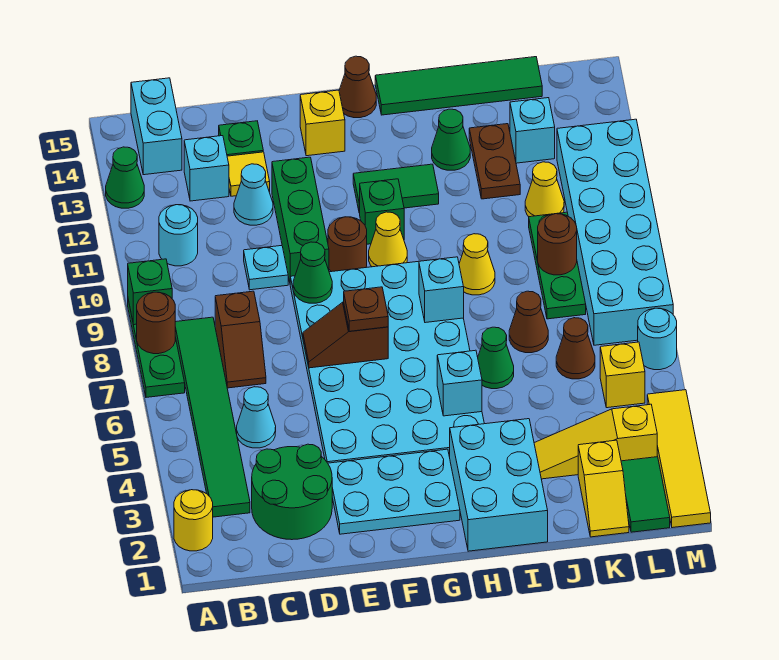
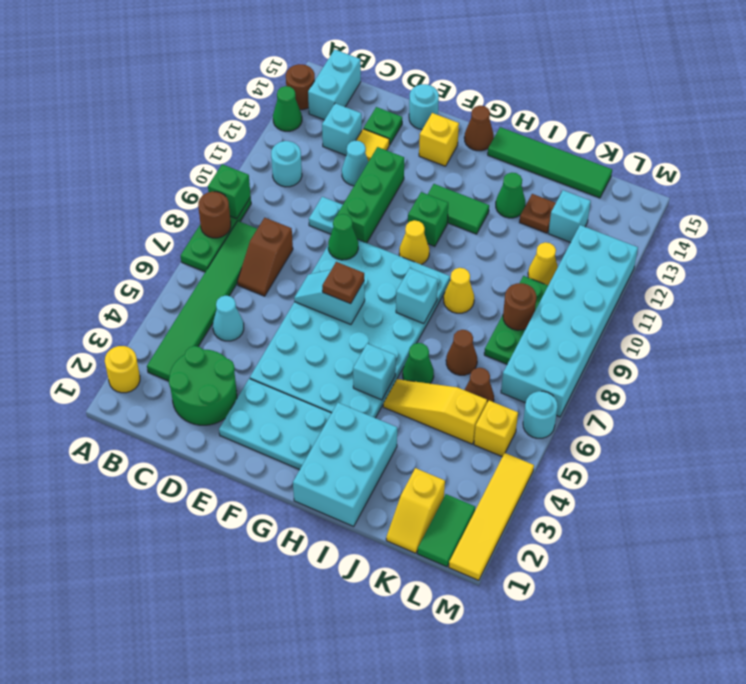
brown slope E7:F7 level 2 top F -> cyan slope E7:F7 level 2 top F
none -> cyan round brick E15 level 1
brown round brick F10 level 1 -> brown round brick A14 level 1
yellow slope J3:L3 level 1 top L -> yellow slope I5:K5 level 1 top K
brown plate J12:J13 level 1 -> brown plate J13 level 1

